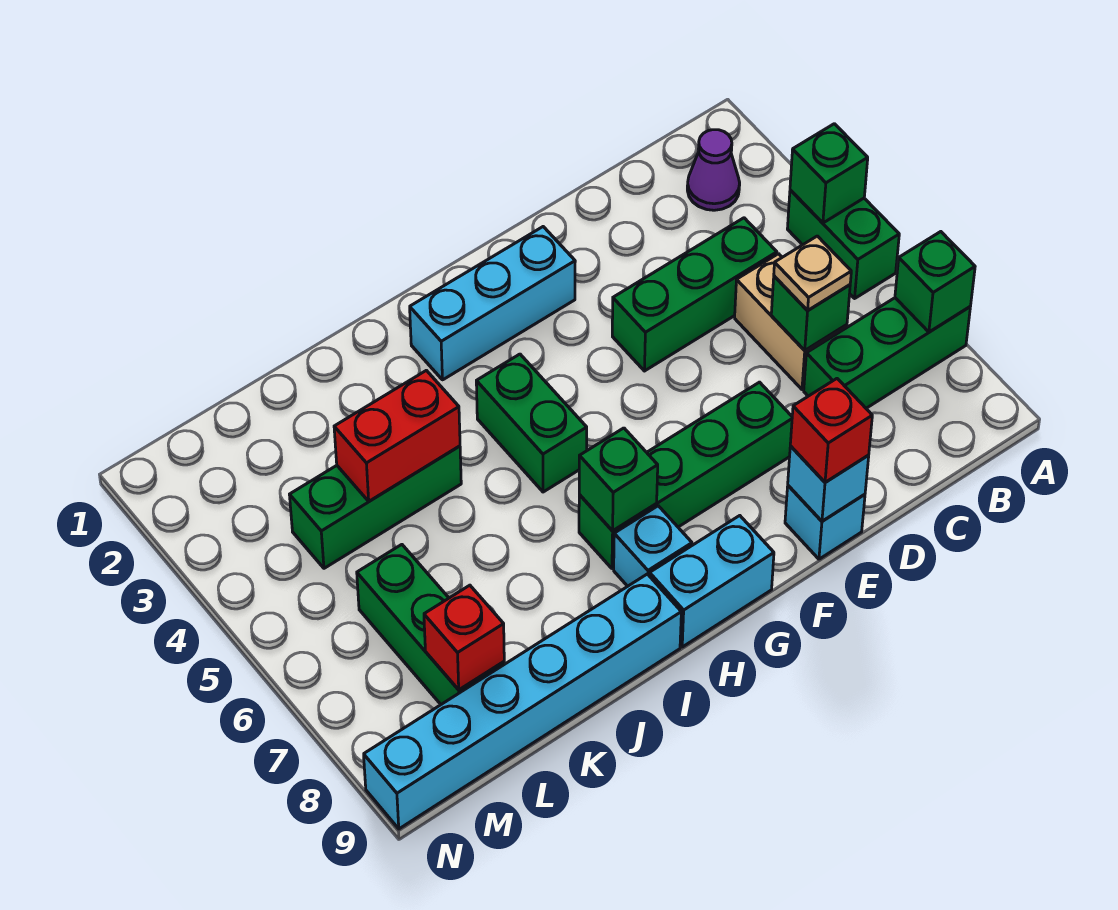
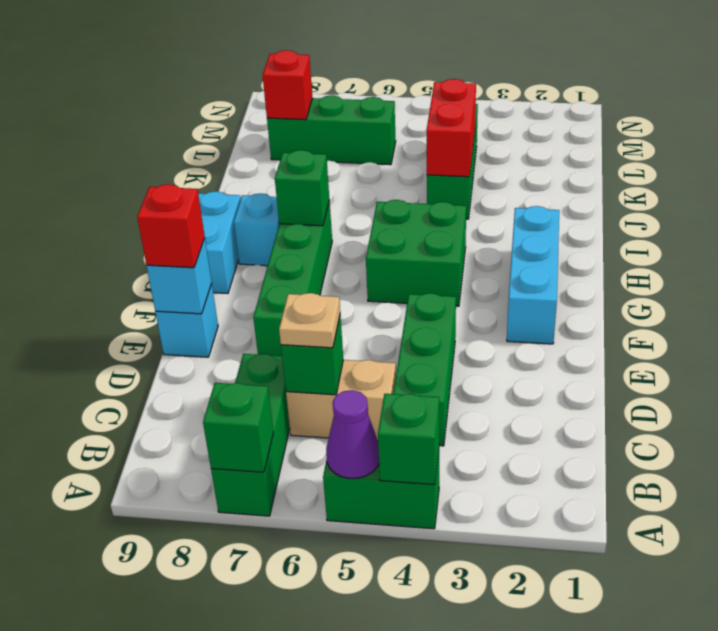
purple cone B2 level 1 -> purple cone A5 level 2
green brick H4:H5 level 1 -> green brick G4:H5 level 1
cyan brick I9:N9 level 1 -> none

